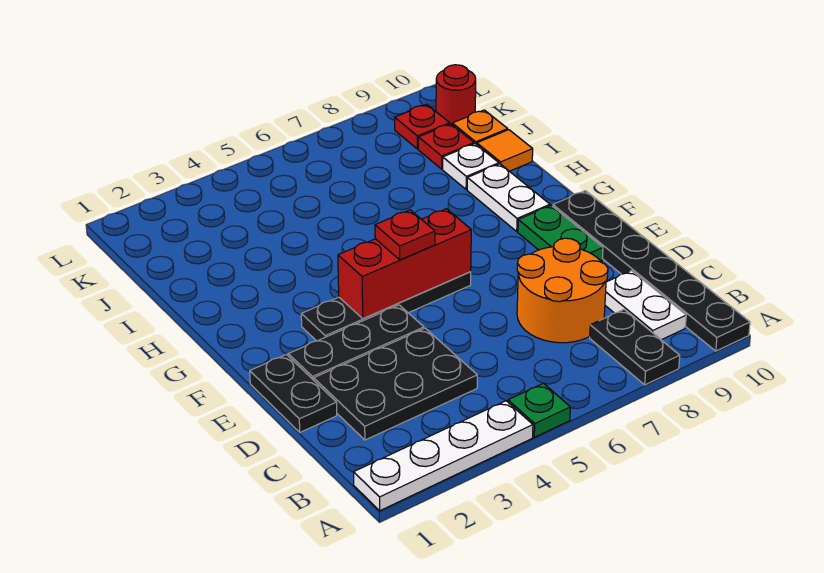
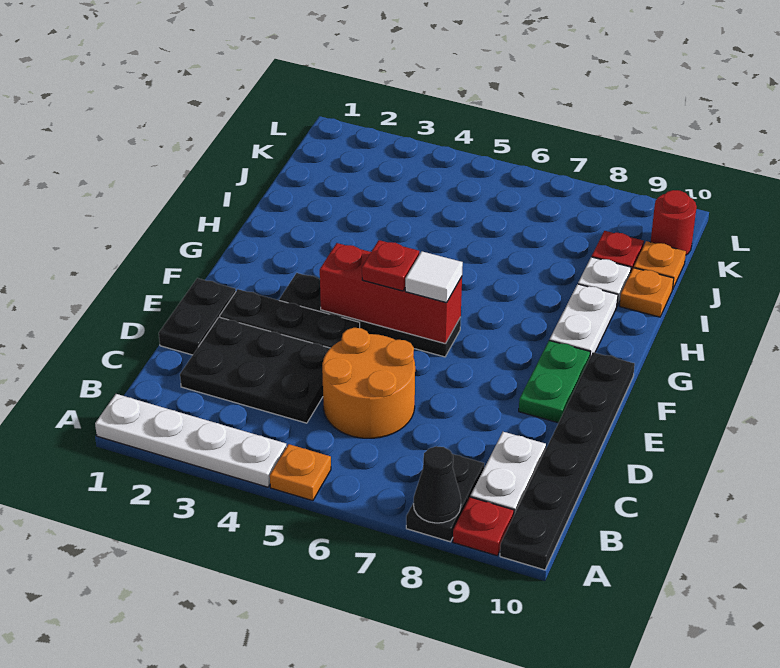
green plate A5 level 1 -> orange plate A5 level 1
none -> black cone A8 level 2
orange round brick C7:D8 level 1 -> orange round brick C5:D6 level 1
none -> white tile F6 level 3
orange tile I10 level 1 -> orange plate I10 level 1
red plate K9 level 1 -> red plate A9 level 1

